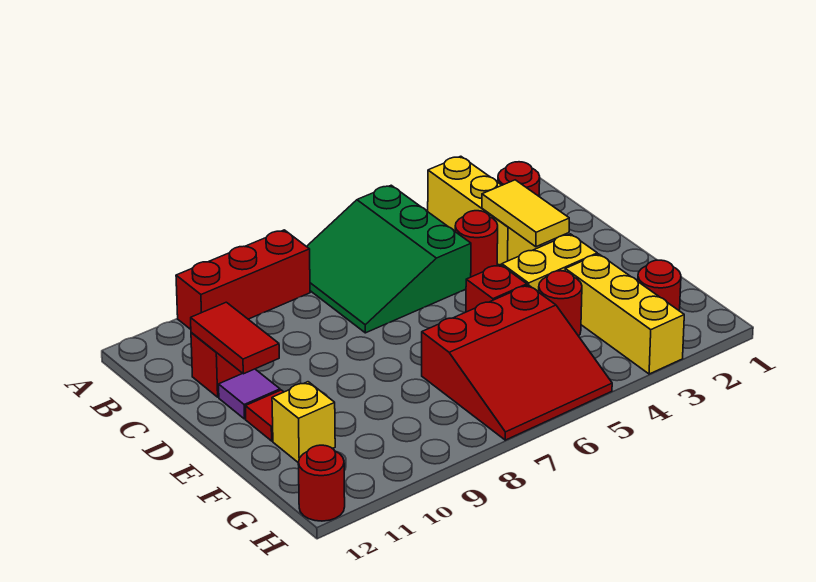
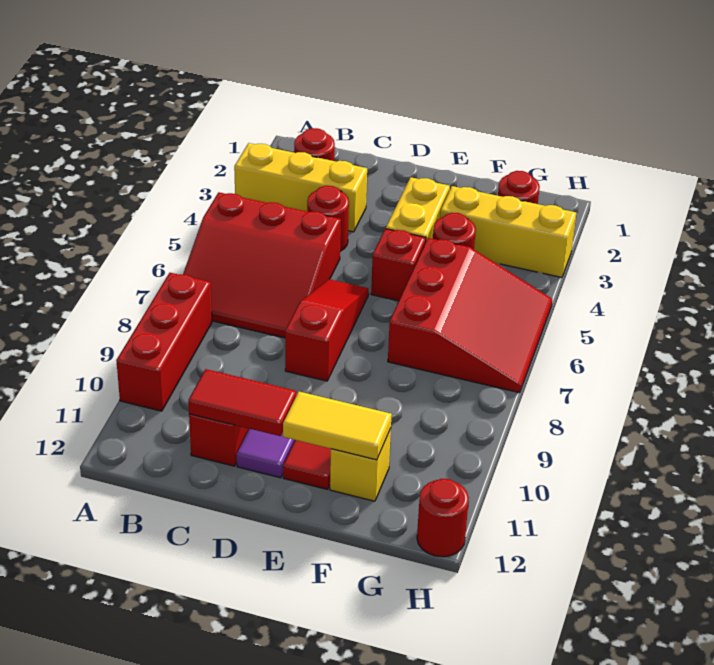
green slope A5:C7 level 1 top 5 -> red slope A5:C7 level 1 top 5
yellow tile C3:D3 level 2 -> yellow tile E11:F11 level 2
none -> red slope D6:D8 level 1 top 8

